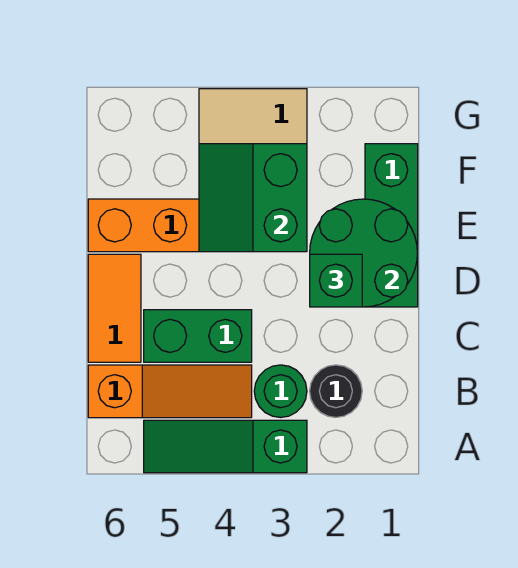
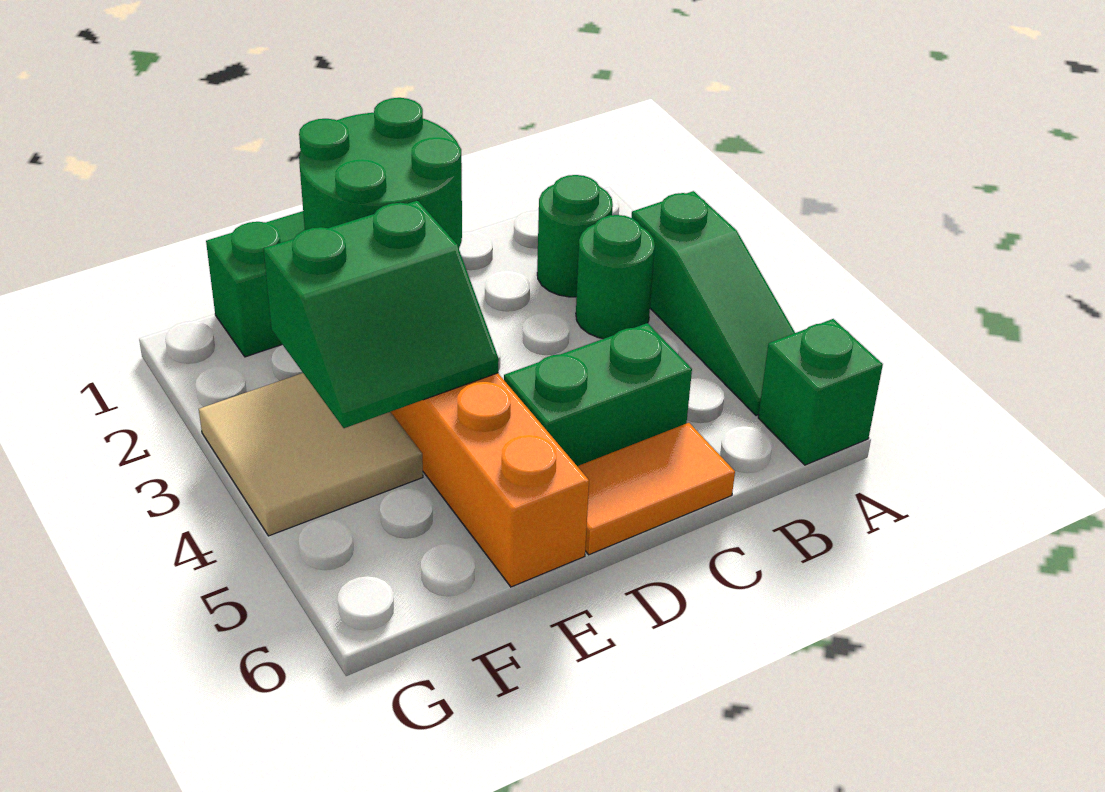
black round brick B2 level 1 -> green round brick B2 level 1
orange slope B4:B6 level 1 top 6 -> none
green brick C4:C5 level 1 -> green brick C5:D5 level 1
green brick D2 level 3 -> green brick A6 level 1

